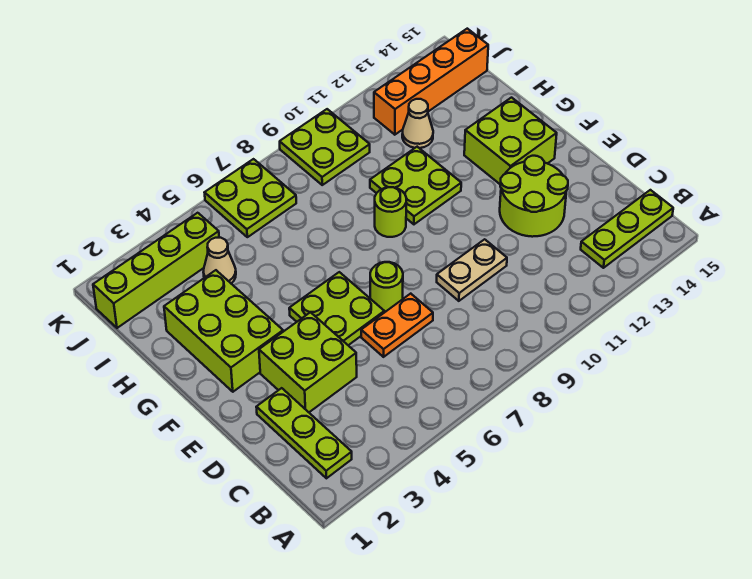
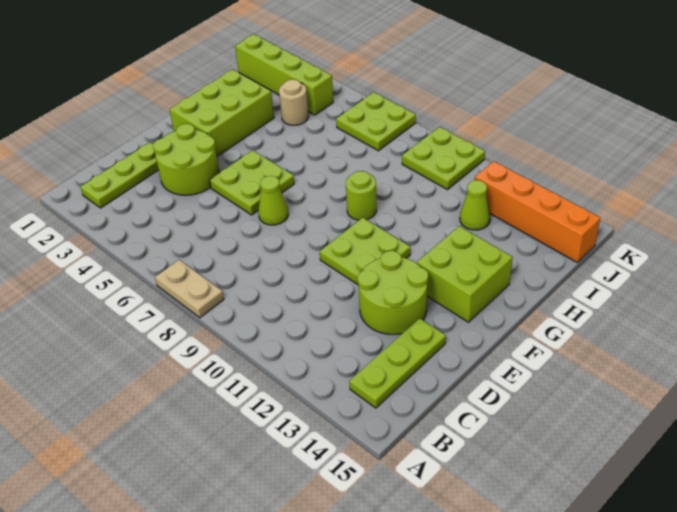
lime plate B13:B15 level 1 -> lime plate B14:D14 level 1
lime brick D3:E4 level 1 -> lime round brick D3:E4 level 1
orange plate D6:D7 level 1 -> none
tan plate D9:D10 level 1 -> tan plate A7:A8 level 1
lime round brick E7 level 1 -> lime cone E7 level 1
lime plate G10:H11 level 1 -> lime plate E10:F11 level 1
tan cone I4 level 1 -> tan round brick I4 level 1
tan cone I12 level 1 -> lime cone I12 level 1

